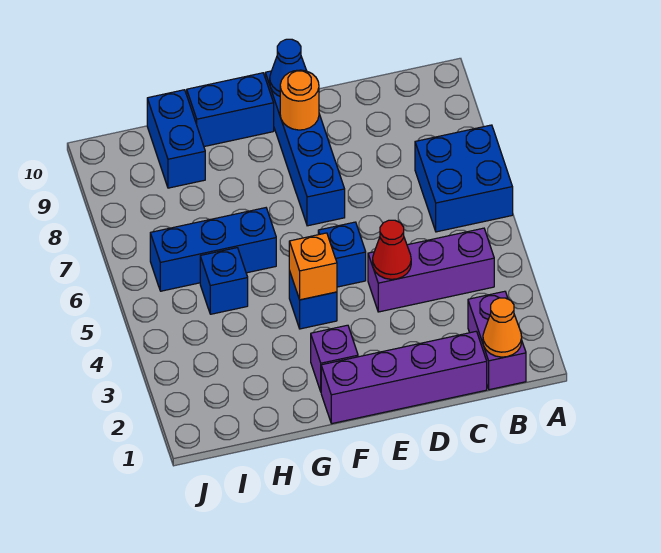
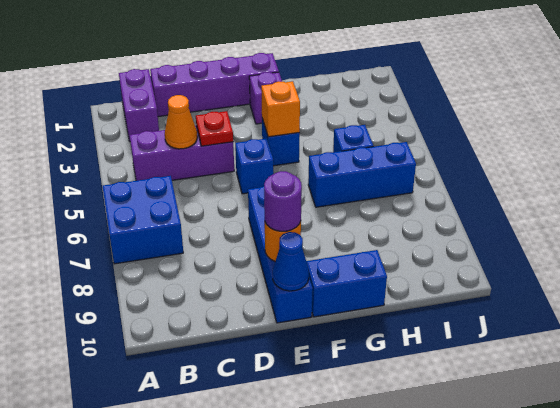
orange cone B1 level 2 -> orange cone C4 level 2
red cone D4 level 2 -> red plate D4 level 2
none -> purple round brick E9 level 3
blue brick H9:H10 level 1 -> none

